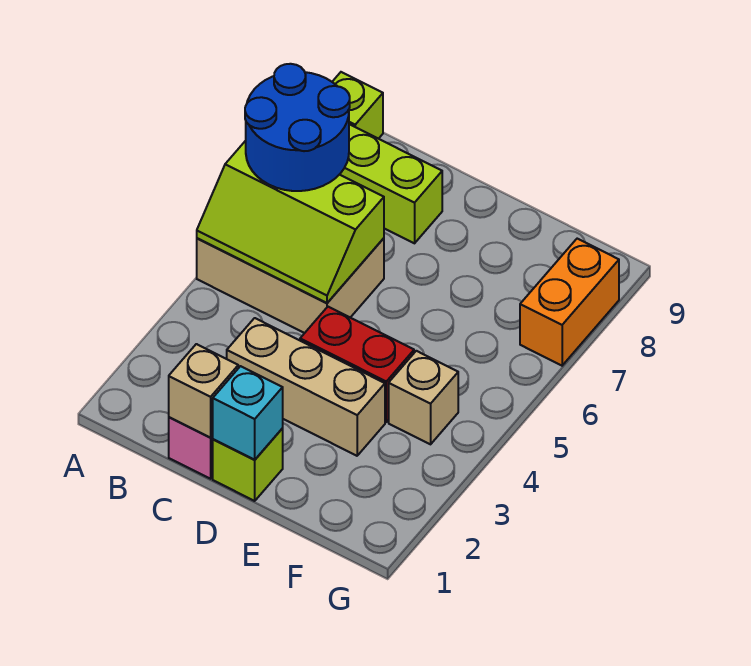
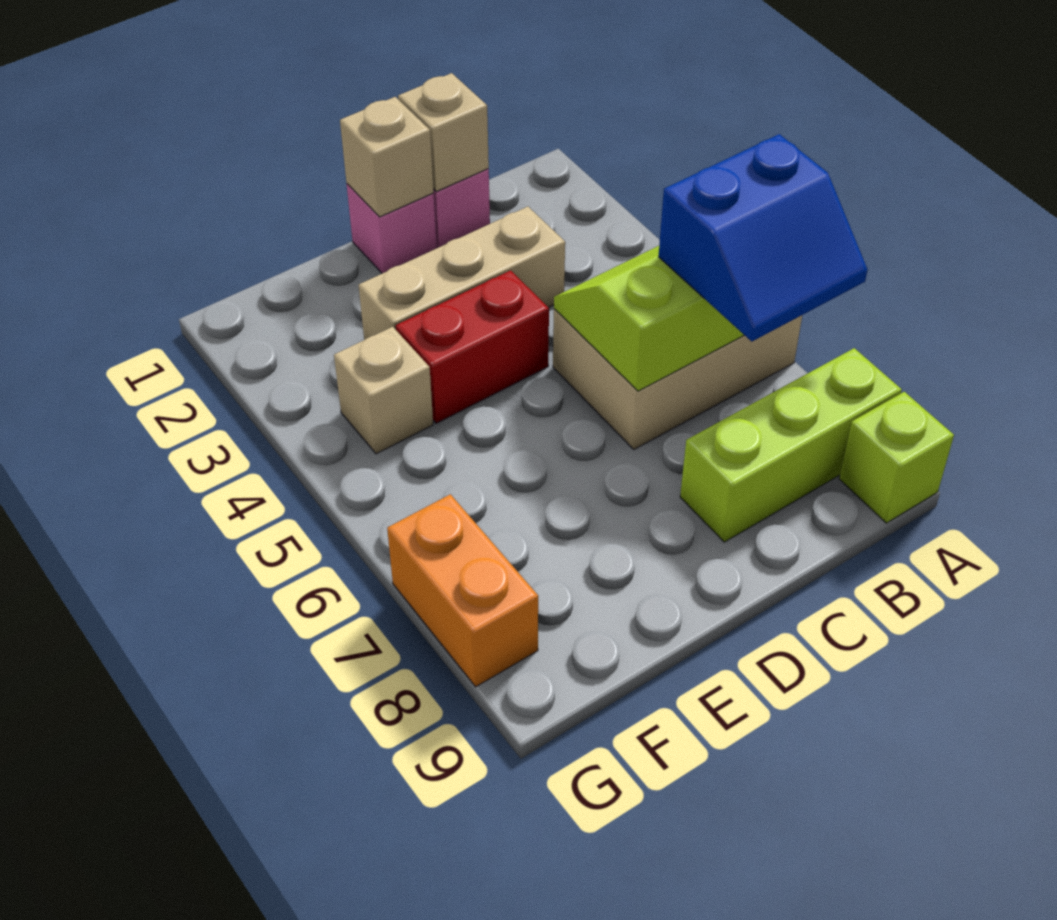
blue round brick A6:B7 level 3 -> blue slope A6:B7 level 3 top 6
lime brick D1 level 1 -> pink brick D1 level 1
cyan brick D1 level 2 -> tan brick D1 level 2

